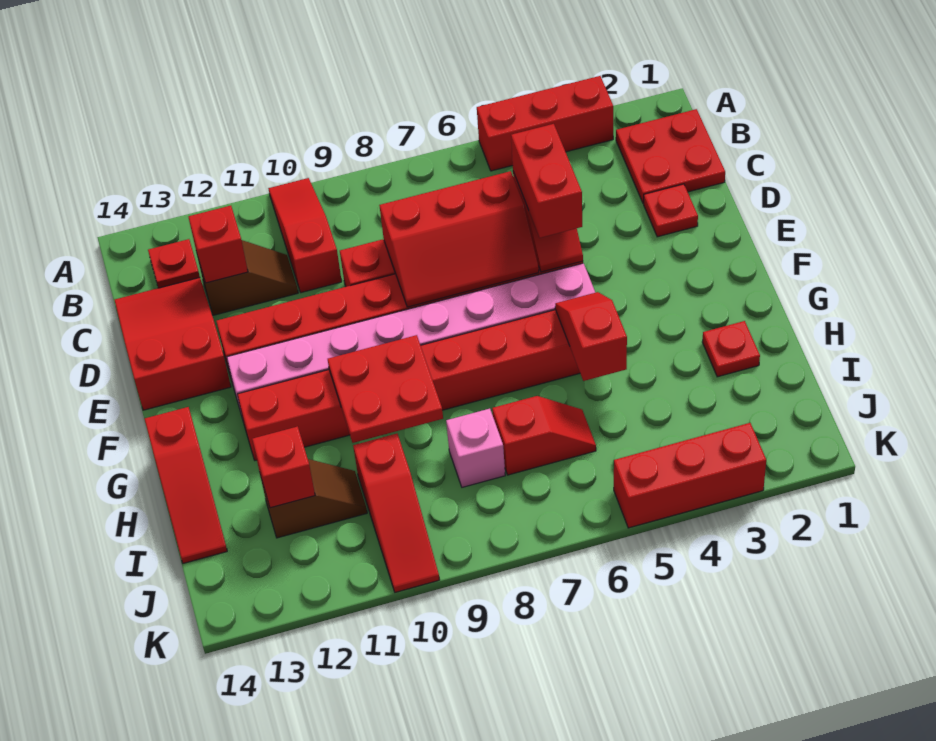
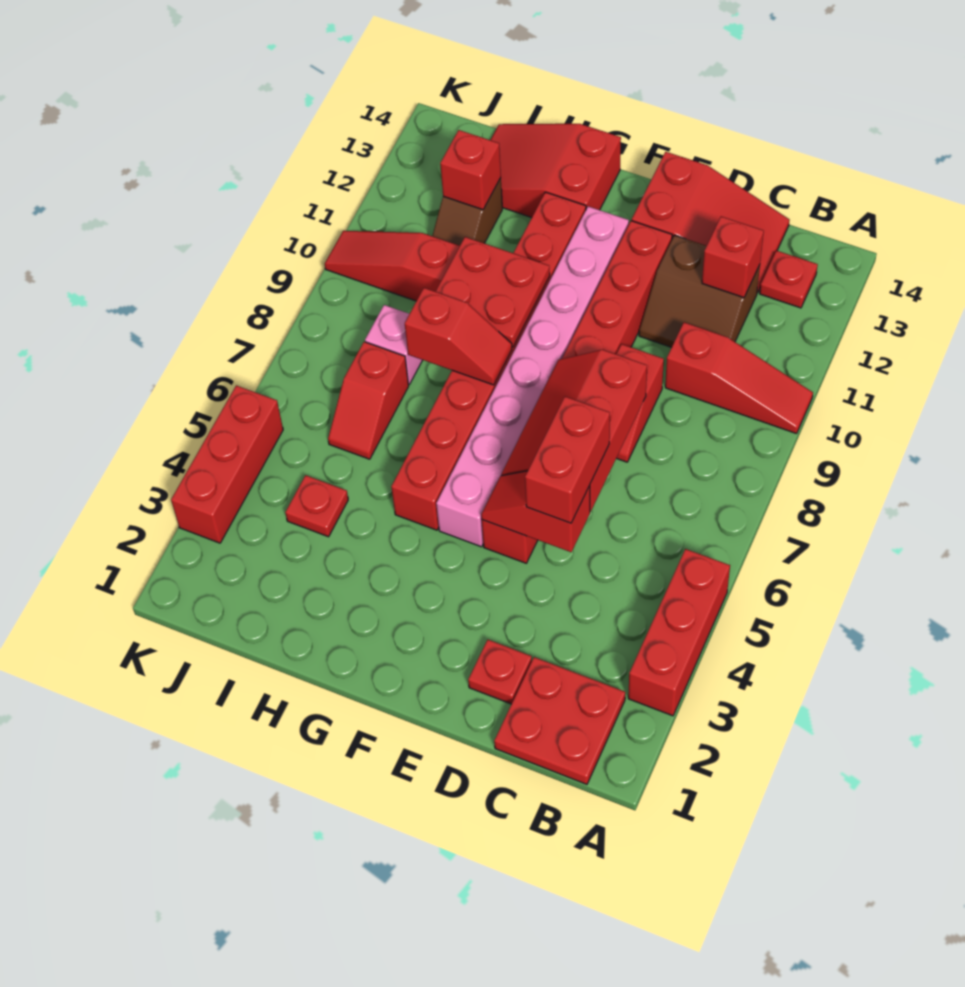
brown slope C11:C12 level 1 top 12 -> brown slope C11:D12 level 1 top 12
red brick D5:E5 level 3 -> red brick D5:D6 level 3
red slope G5:H5 level 2 top H -> red slope G8:H8 level 2 top H
red slope G14:I14 level 1 top G -> red slope G13:I14 level 1 top G
red plate H2 level 1 -> red plate I4 level 1

